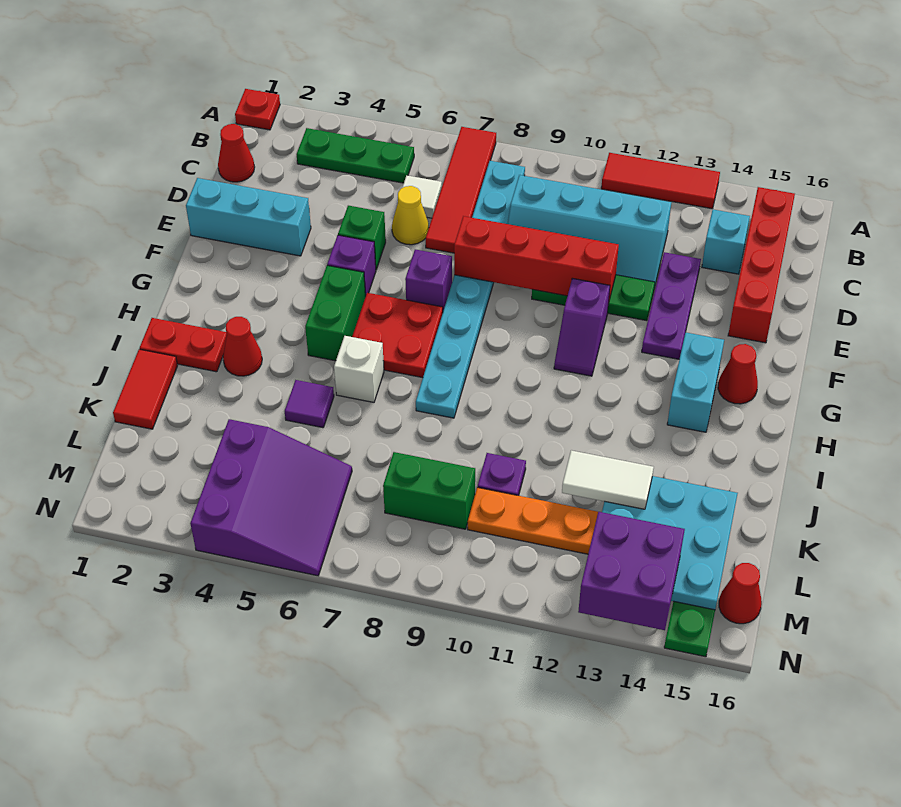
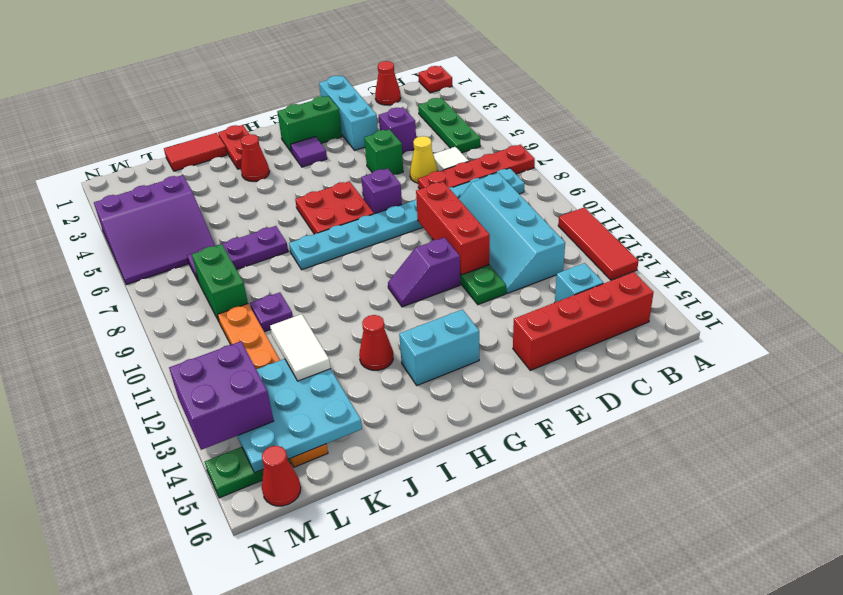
red tile A7:D7 level 1 -> red plate A7:D7 level 1
purple plate D13:F13 level 1 -> purple plate J7:L7 level 1
red brick E8:E11 level 2 -> red brick E9:E11 level 2
purple brick F5 level 1 -> purple brick D4 level 1
green brick G5:H5 level 1 -> green brick F2:G2 level 1
red cone G15 level 1 -> red cone I13 level 1
white brick I6 level 1 -> none
purple tile J5 level 1 -> purple tile G3 level 1

